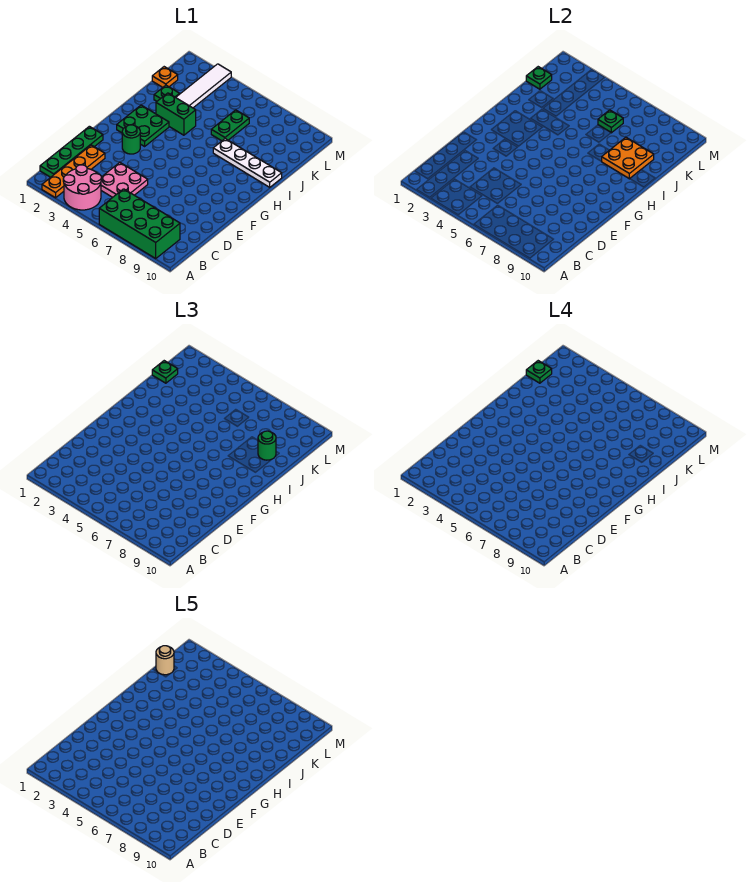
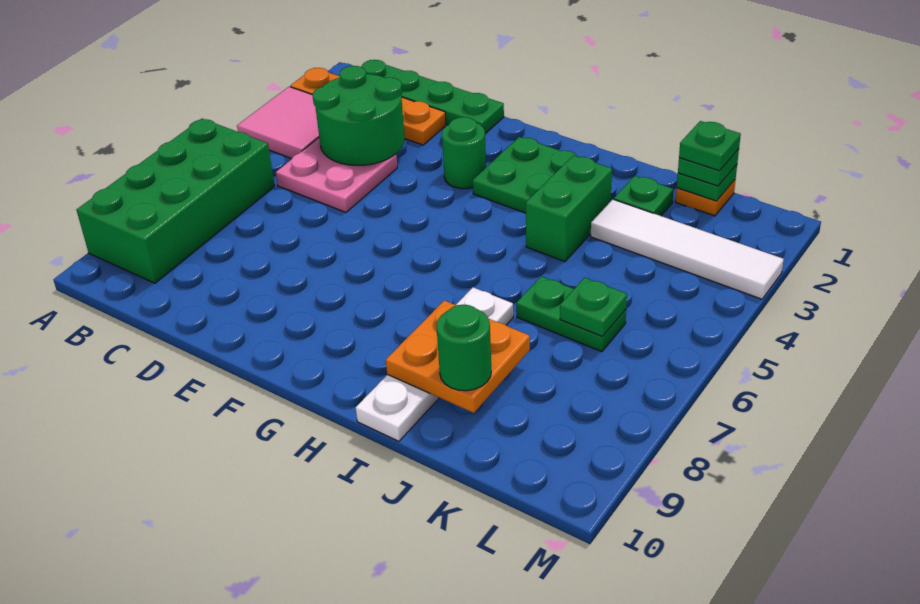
pink round brick A3:B4 level 1 -> pink tile A3:B4 level 1
none -> green round brick C3:D4 level 2
tan round brick K1 level 5 -> none

